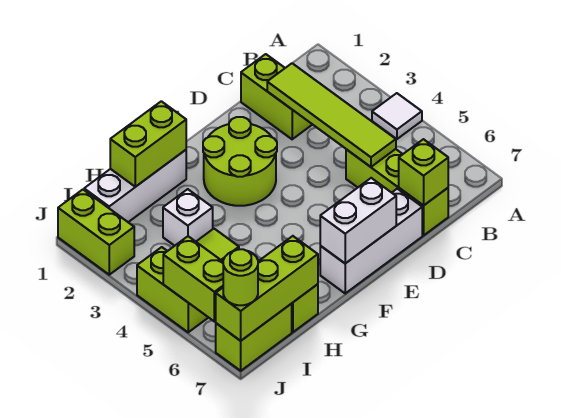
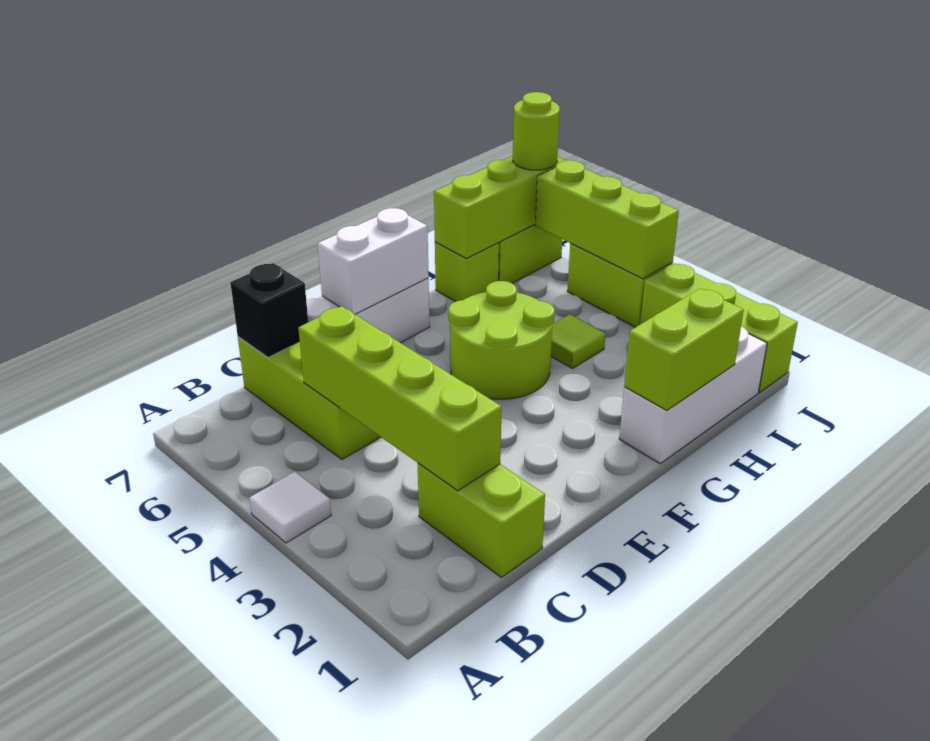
lime tile C2:C5 level 2 -> lime brick C2:C5 level 2
lime brick C7 level 2 -> black brick C7 level 2
lime round brick E2:F3 level 1 -> lime round brick F4:G5 level 1
white brick H3 level 1 -> none
lime brick J1:J2 level 1 -> lime brick J1:J3 level 1
lime brick J5:J6 level 2 -> lime brick J4:J6 level 2

